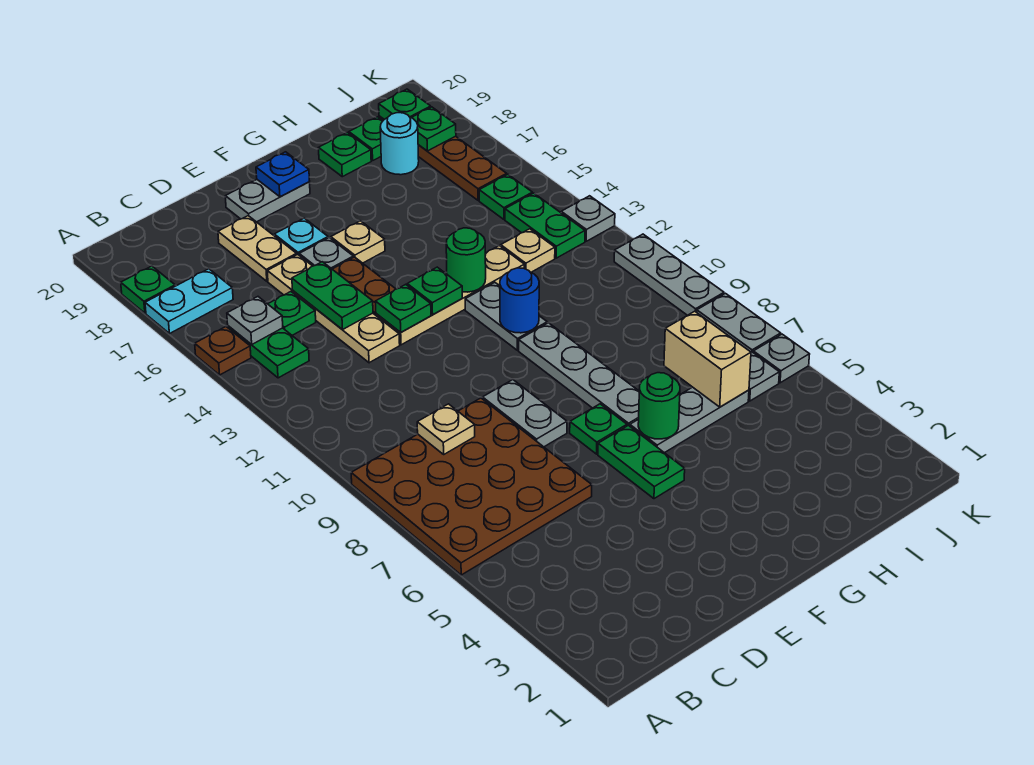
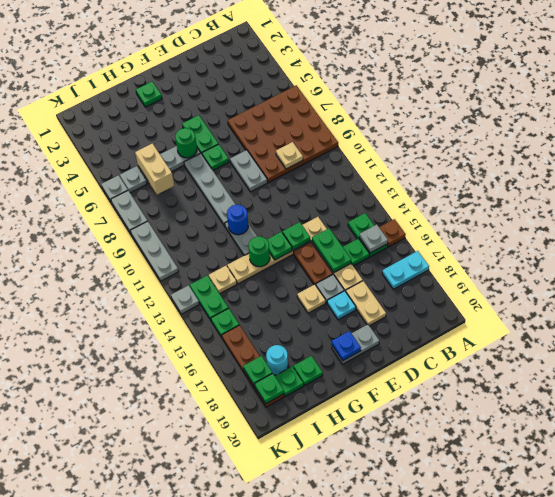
green plate A18 level 1 -> green plate G2 level 1

